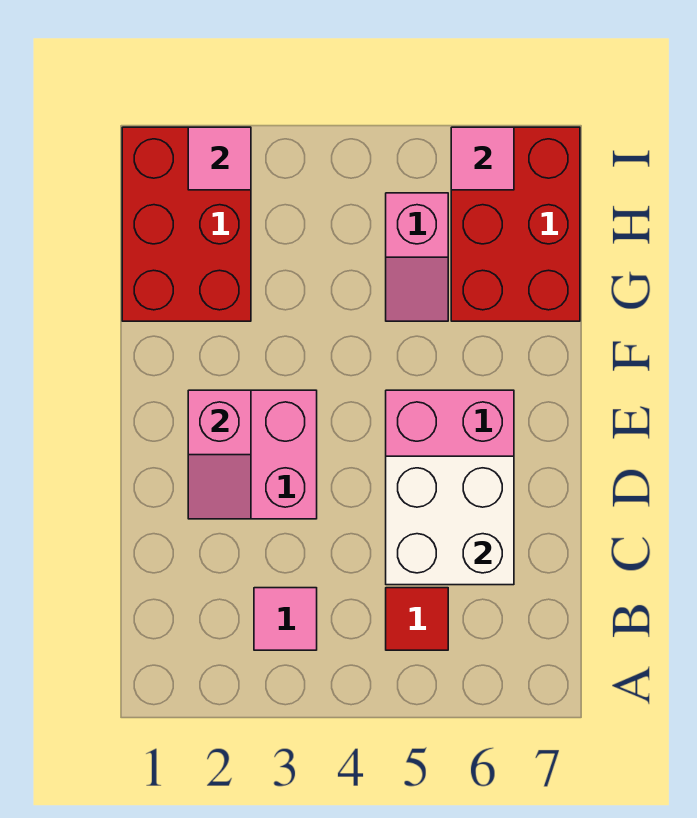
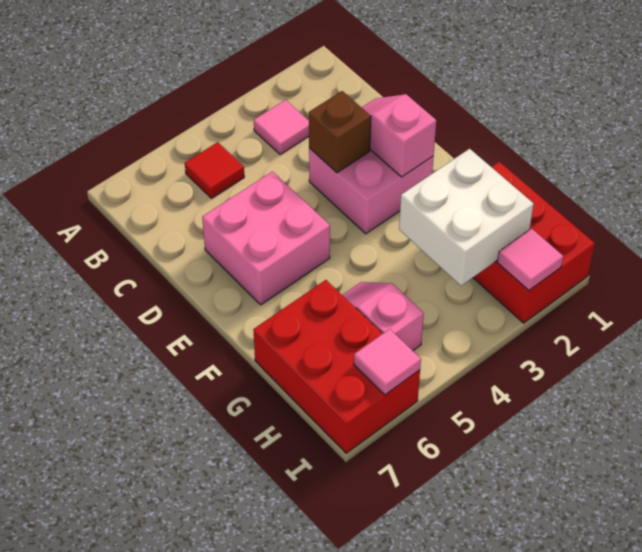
white brick C5:D6 level 2 -> white brick G2:H3 level 2
none -> brown brick D3 level 2

